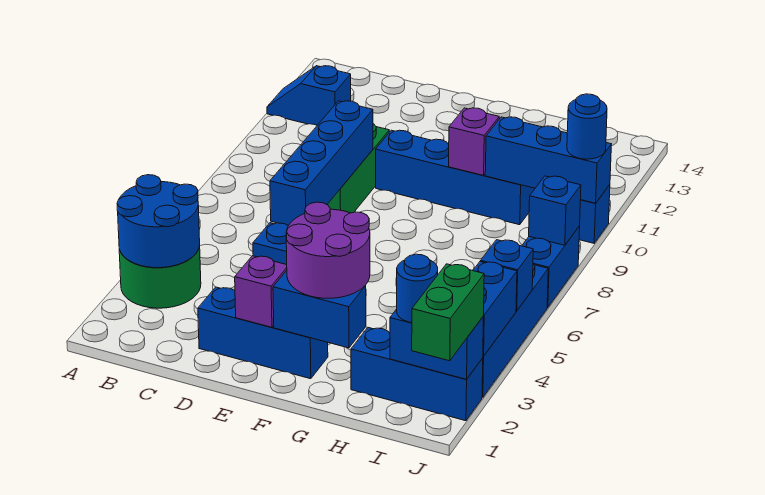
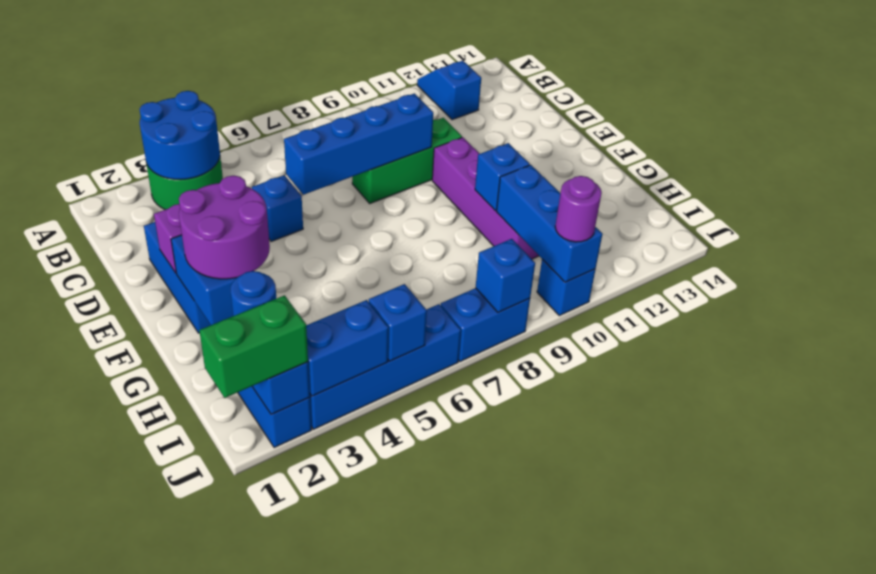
blue brick E10:H10 level 1 -> purple brick E10:H10 level 1
purple brick G10 level 2 -> blue brick G10 level 2
blue round brick J10 level 3 -> purple round brick J10 level 3

